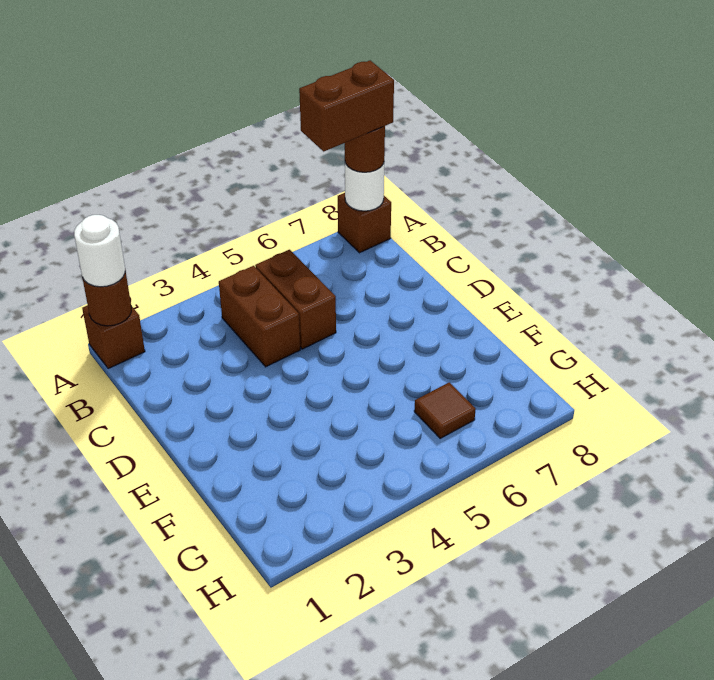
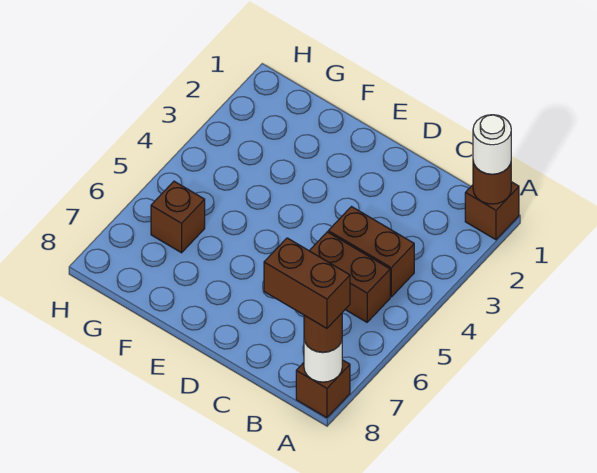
brown brick A7:A8 level 4 -> brown brick A8:B8 level 4
brown tile G6 level 1 -> brown brick G6 level 1

